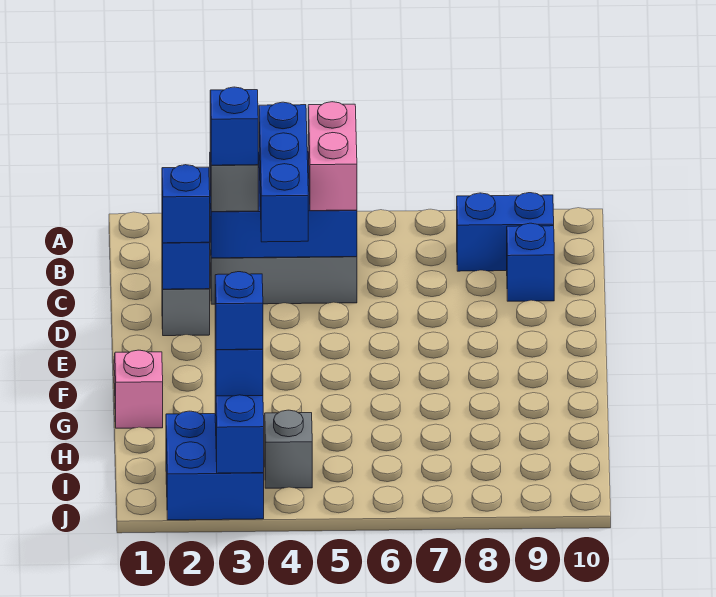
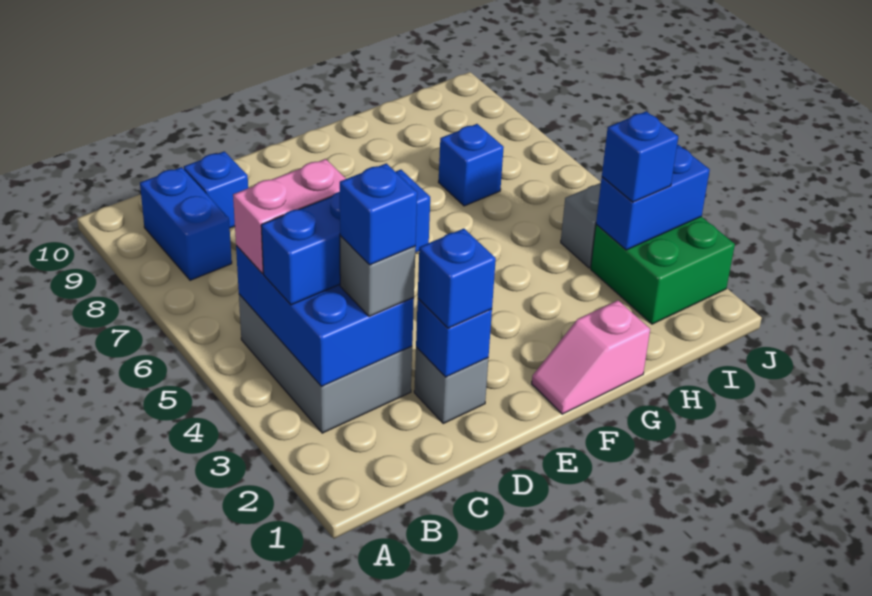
blue brick I2:J3 level 1 -> green brick I2:J3 level 1
blue brick I3 level 4 -> blue brick H7 level 1

